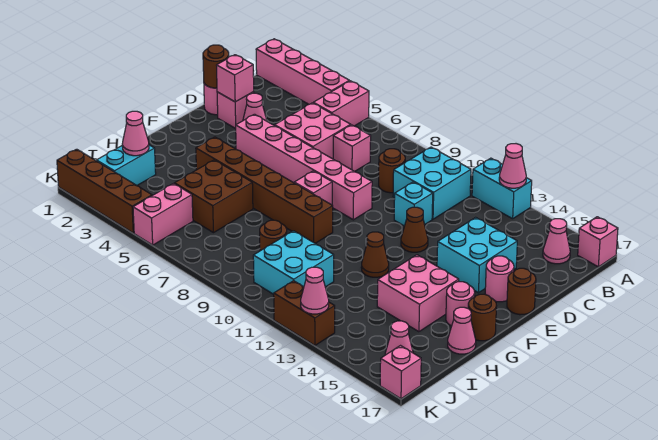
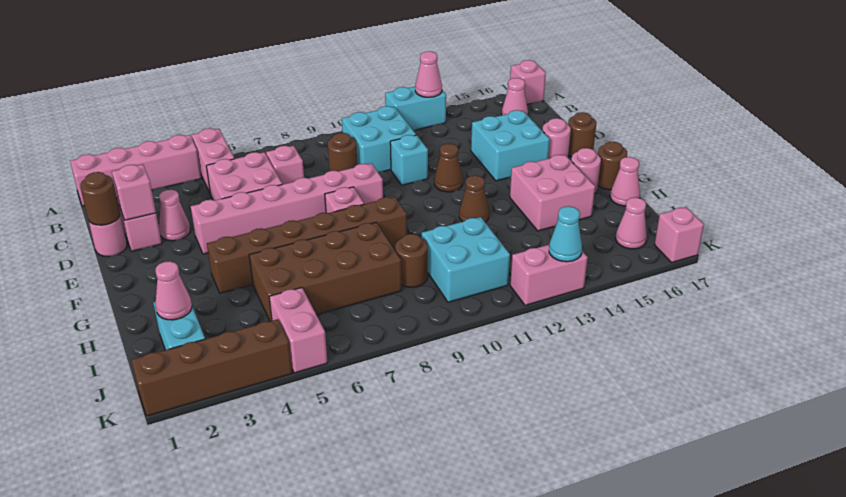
brown brick H5:I6 level 1 -> brown brick H5:I8 level 1
brown brick K12:K13 level 1 -> pink brick K12:K13 level 1
pink cone K13 level 2 -> cyan cone K13 level 2

